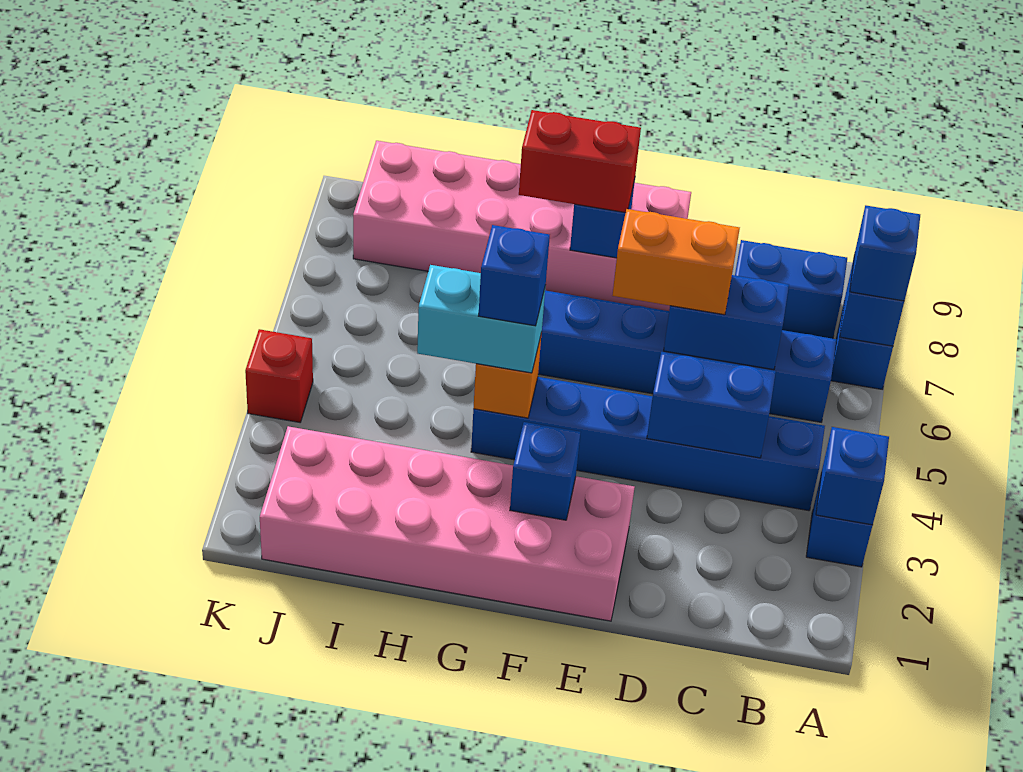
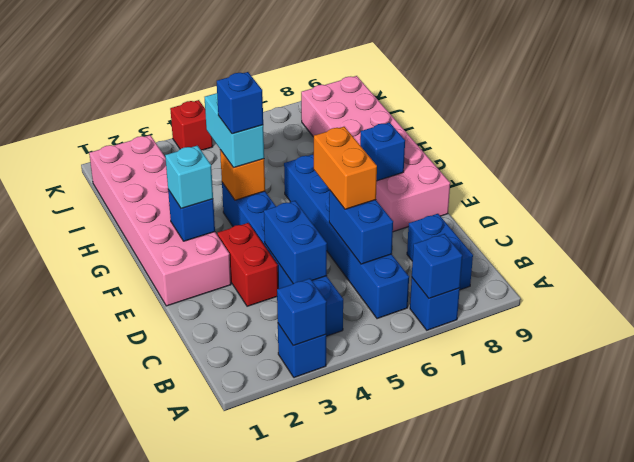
blue brick A7 level 3 -> none
none -> cyan brick F2 level 3
red brick F8:G8 level 3 -> red brick D3:E3 level 1

